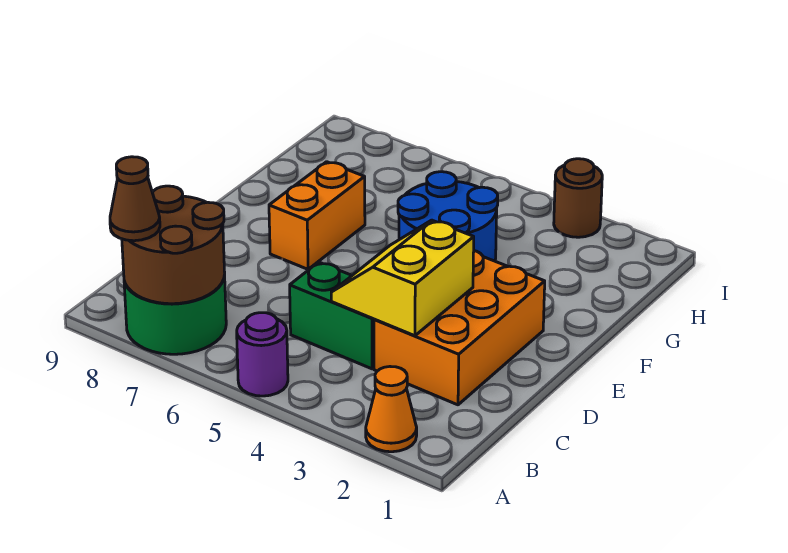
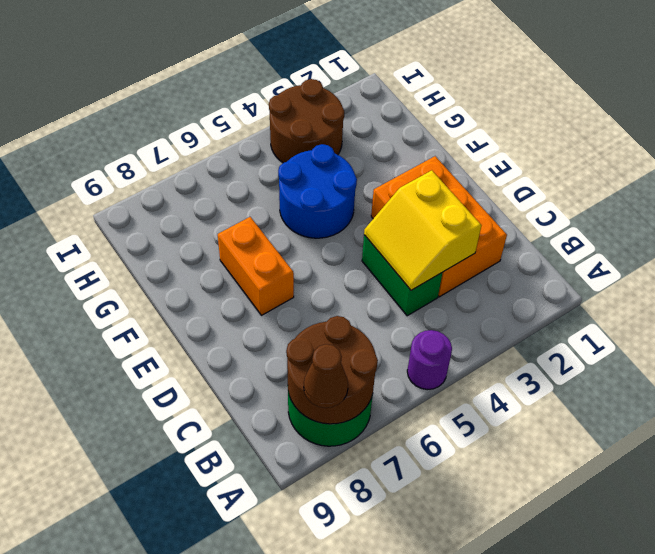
orange cone A2 level 1 -> none
green brick C4:C5 level 1 -> green brick C4:D4 level 1
brown round brick I3 level 1 -> brown round brick H3:I4 level 1

